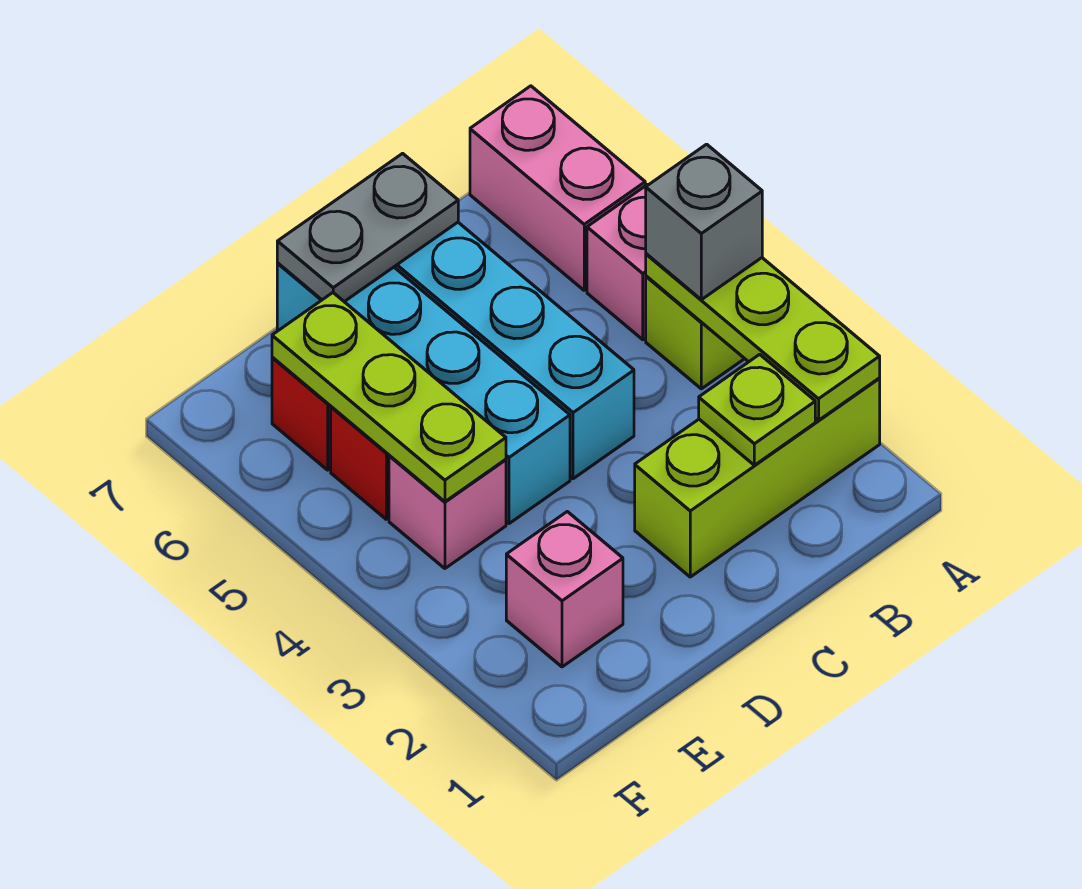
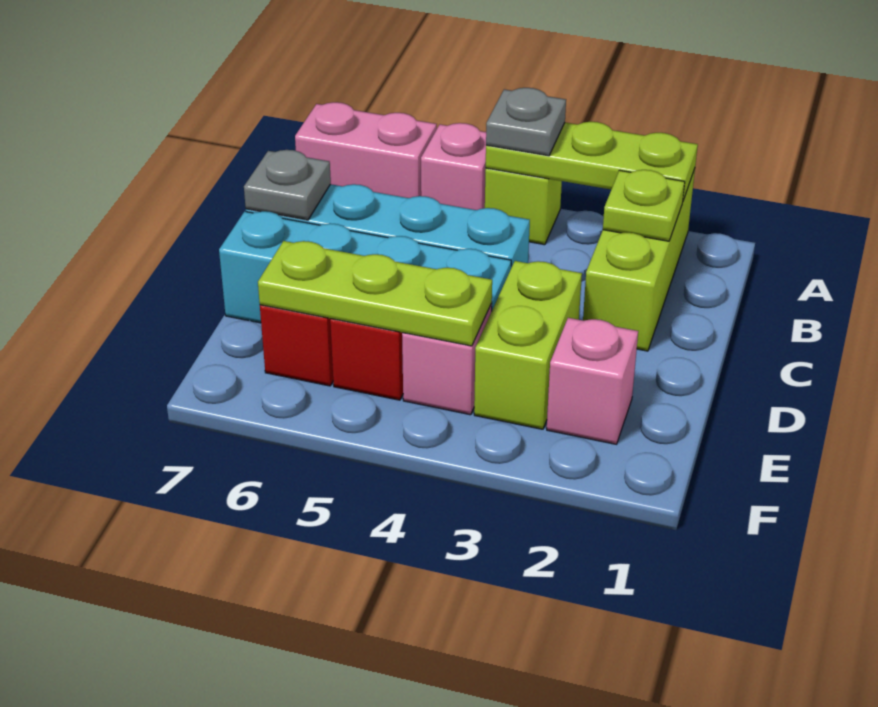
grey brick A4 level 3 -> grey plate A4 level 3
grey plate C7:D7 level 2 -> grey plate C7 level 2
none -> lime brick D3:E3 level 1

